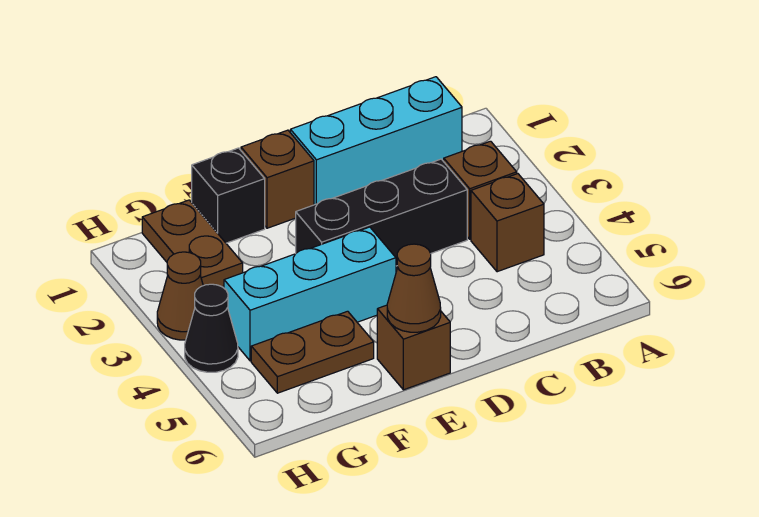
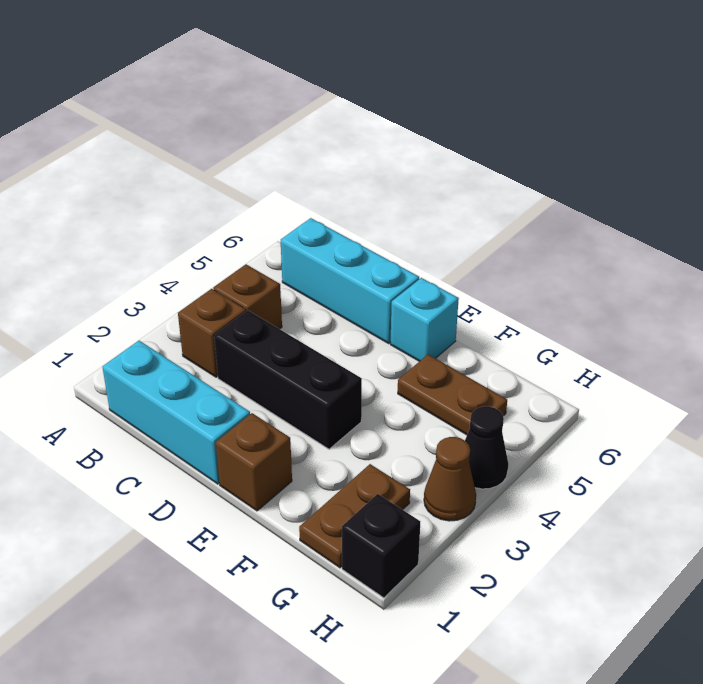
cyan brick E4:G4 level 1 -> cyan brick B6:D6 level 1
brown brick E6 level 1 -> cyan brick E6 level 1
brown cone E6 level 2 -> none
black brick F1 level 1 -> black brick H1 level 1

